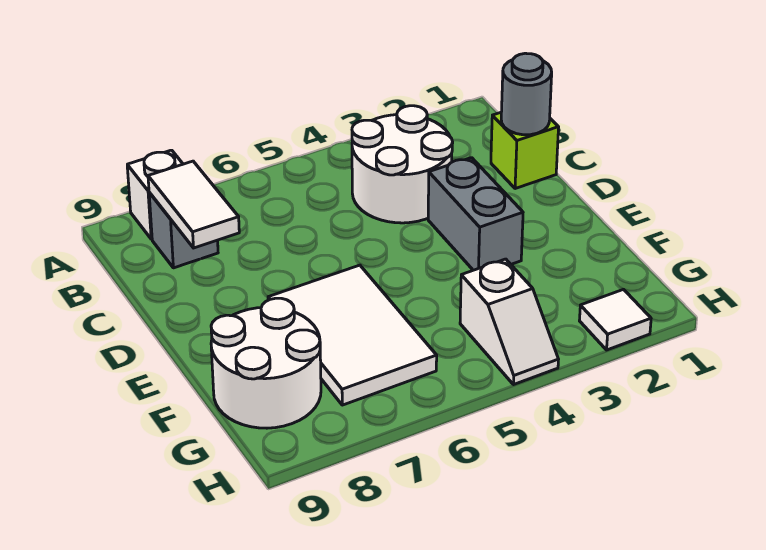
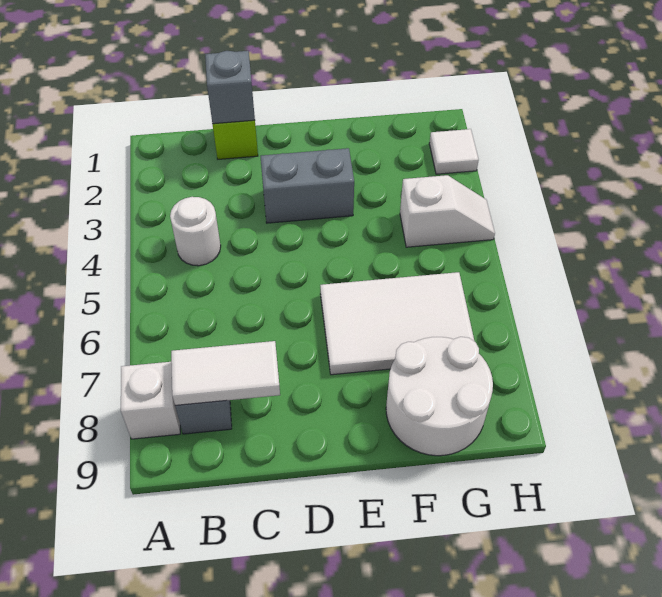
white round brick B3:C4 level 1 -> white round brick B4 level 1
grey round brick C1 level 2 -> grey brick C1 level 2

